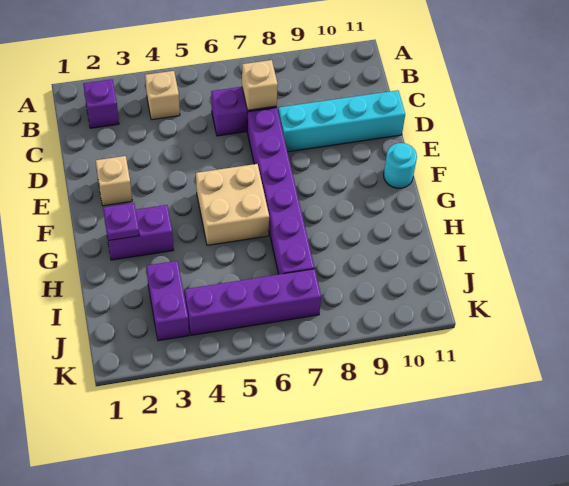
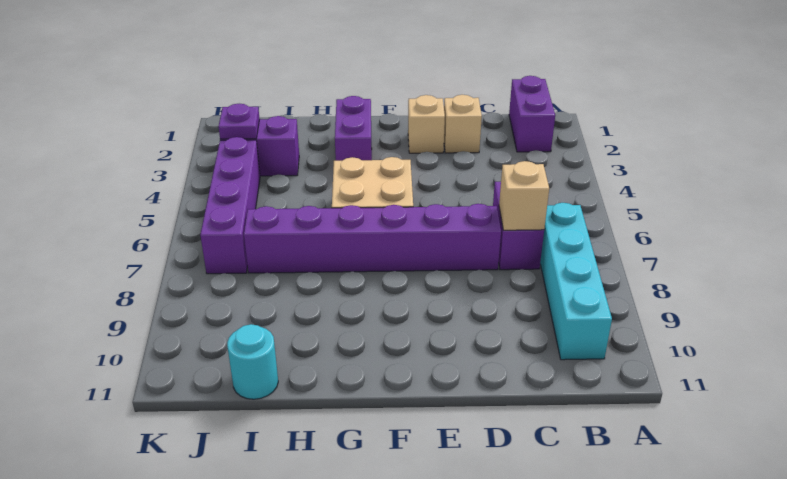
purple brick B2 level 1 -> purple brick B1:B2 level 1
tan brick B4 level 1 -> tan brick D2 level 1
cyan brick D8:D11 level 1 -> cyan brick B7:B10 level 1
cyan round brick F11 level 1 -> cyan round brick I11 level 1
purple plate G2 level 2 -> purple plate J3 level 2

